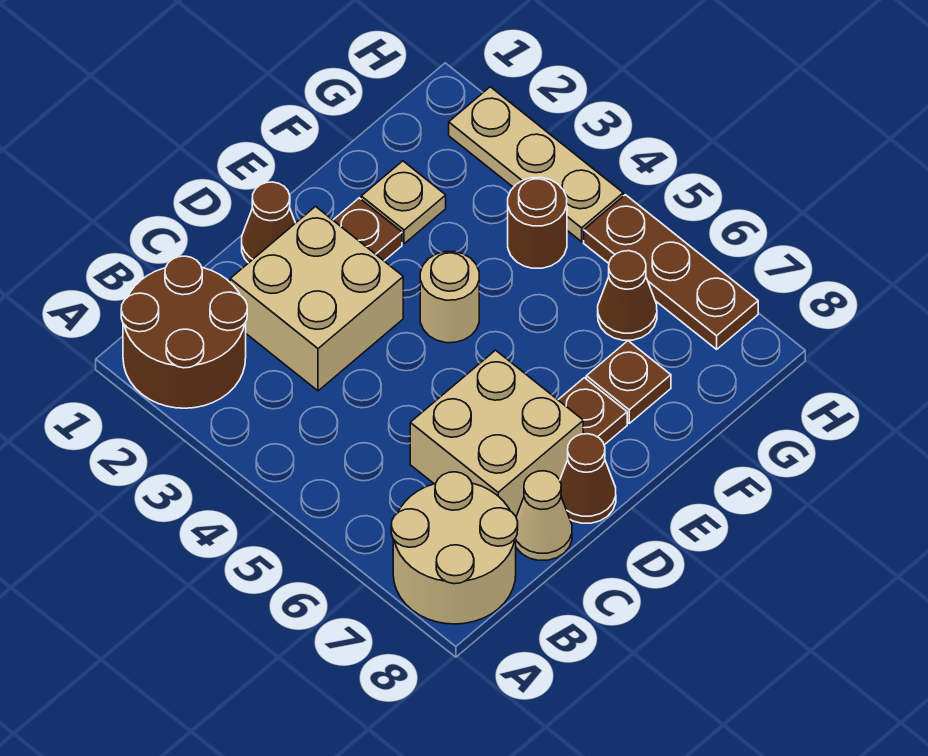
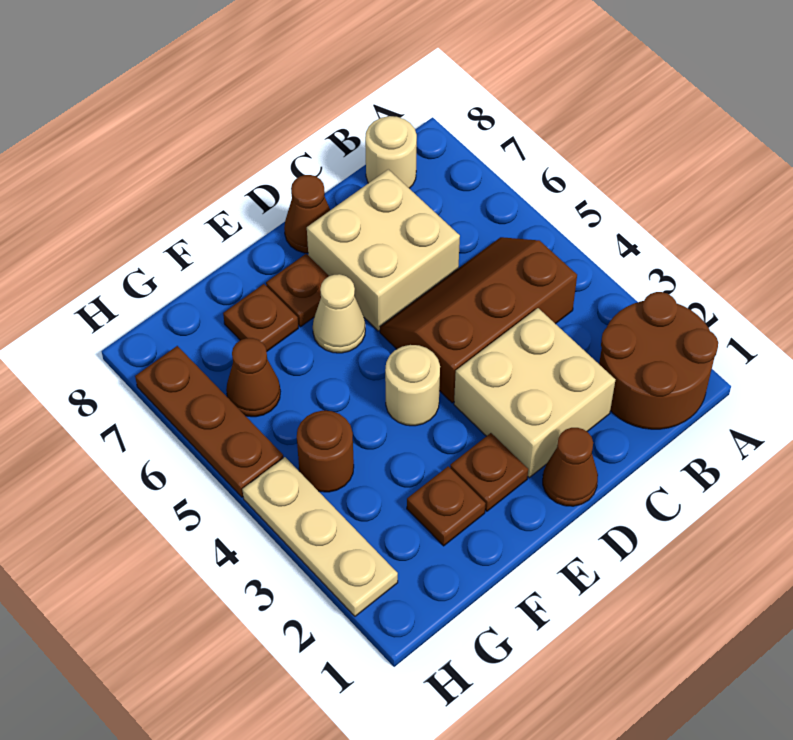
tan round brick A7:B8 level 1 -> tan round brick B8 level 1
none -> brown slope B4:D5 level 1 top 4
tan cone C8 level 1 -> tan cone E6 level 1
tan plate F2 level 1 -> brown plate F2 level 1

